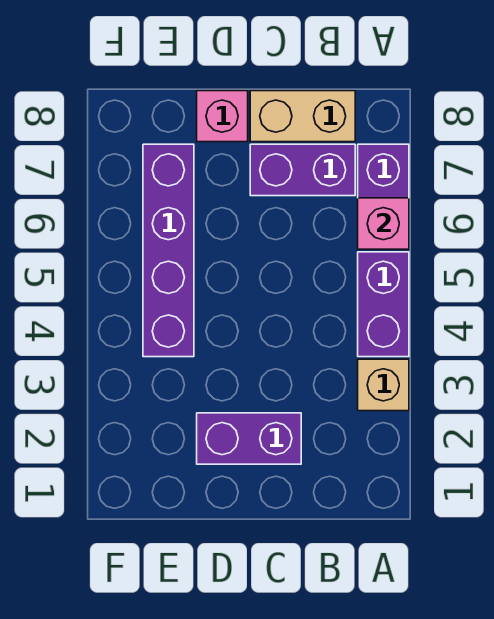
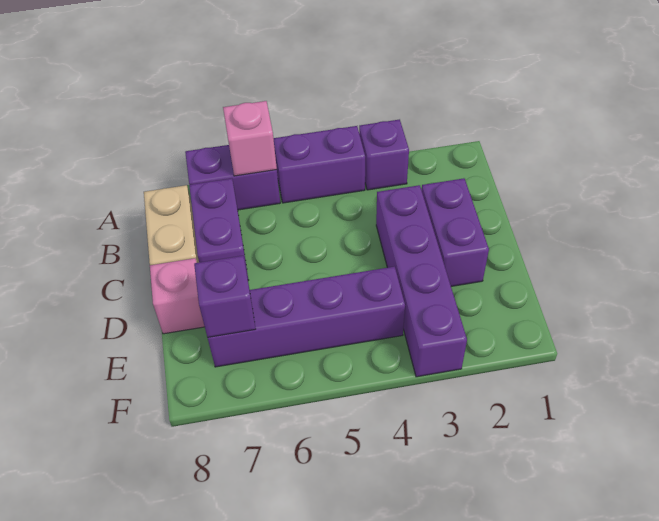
tan brick A3 level 1 -> purple brick A3 level 1
none -> purple brick C3:F3 level 1
none -> purple brick E7 level 2

